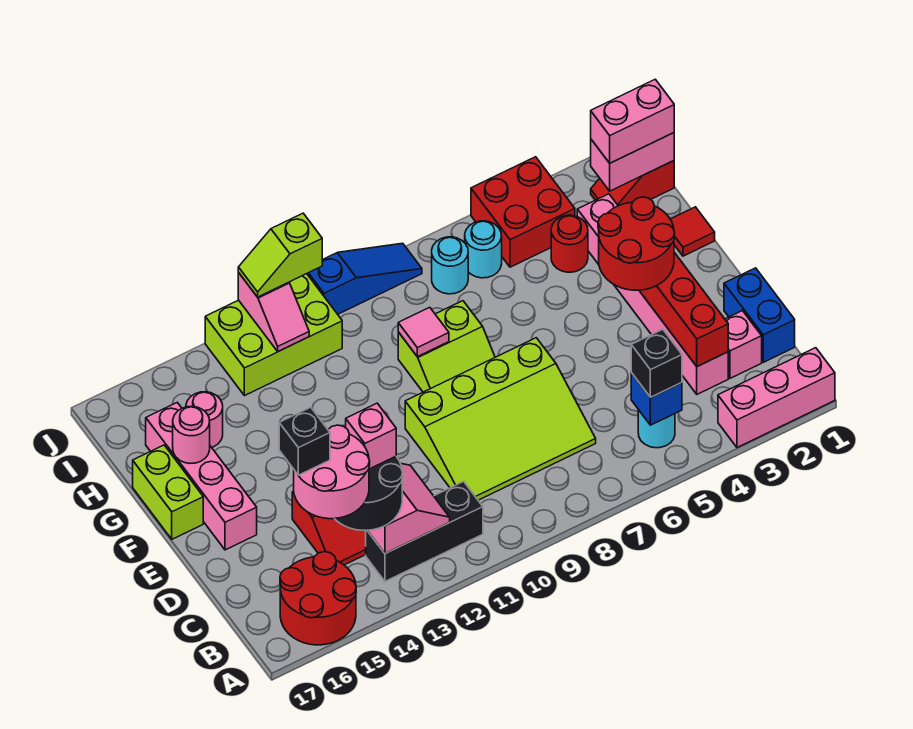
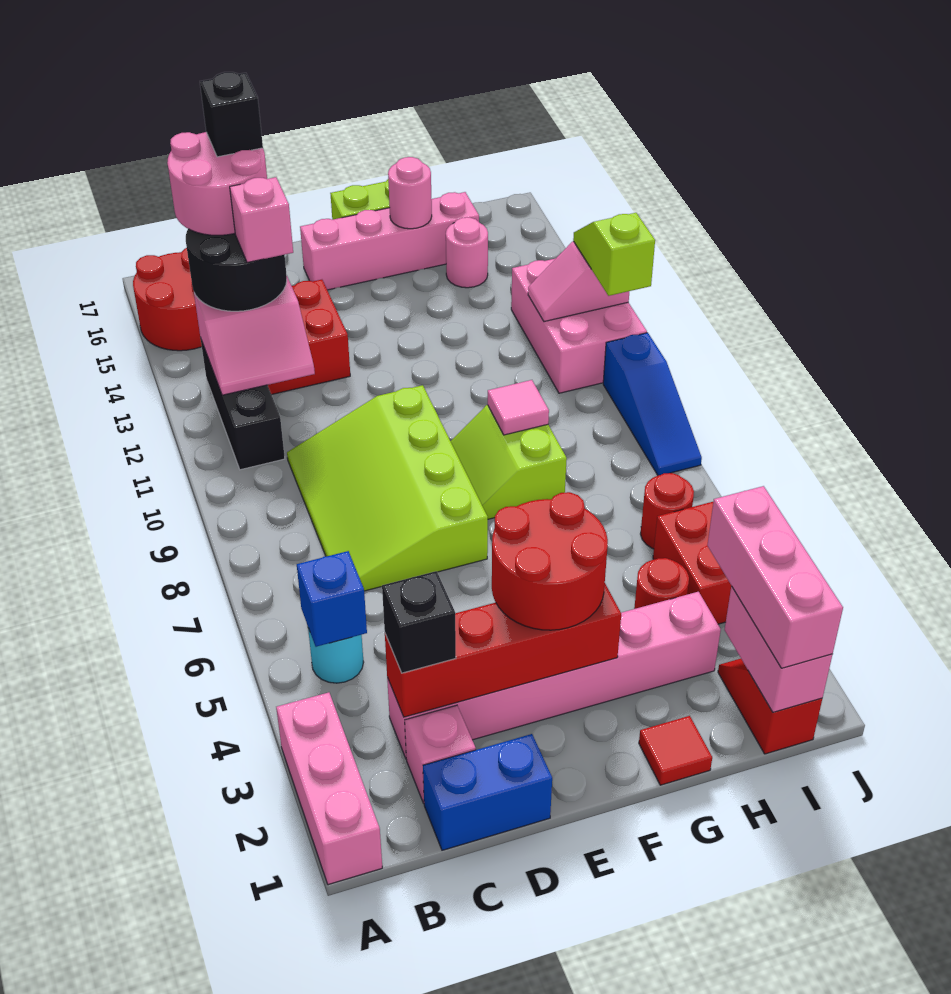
black brick B5 level 3 -> black brick C3 level 3
pink brick I1:I2 level 3 -> pink brick I1:I3 level 3
cyan round brick I6 level 1 -> red round brick I6 level 1
cyan round brick I7 level 1 -> none
lime brick I11:J13 level 1 -> pink brick I11:J13 level 1

